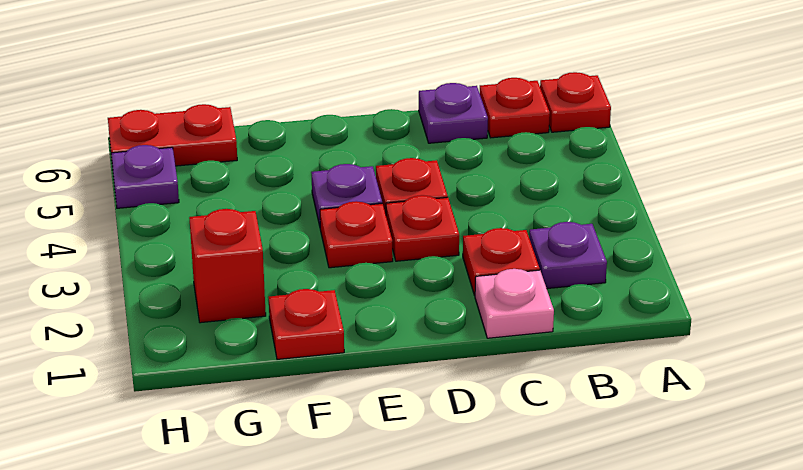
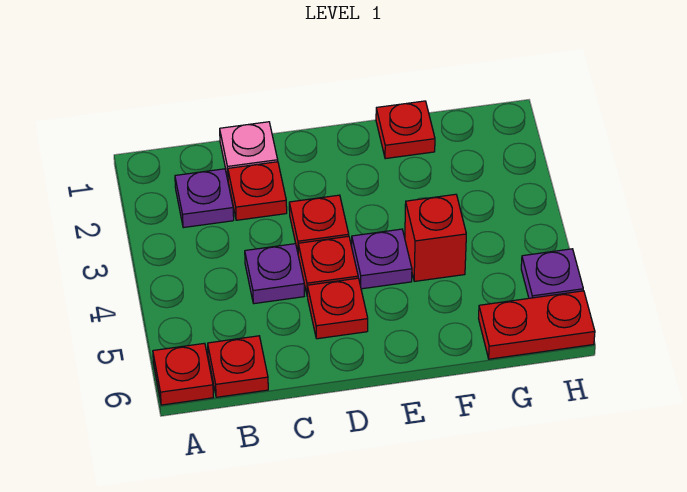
purple plate C6 level 1 -> purple plate C4 level 1
red plate E3 level 1 -> red plate D5 level 1
red brick G2 level 1 -> red brick F4 level 1

